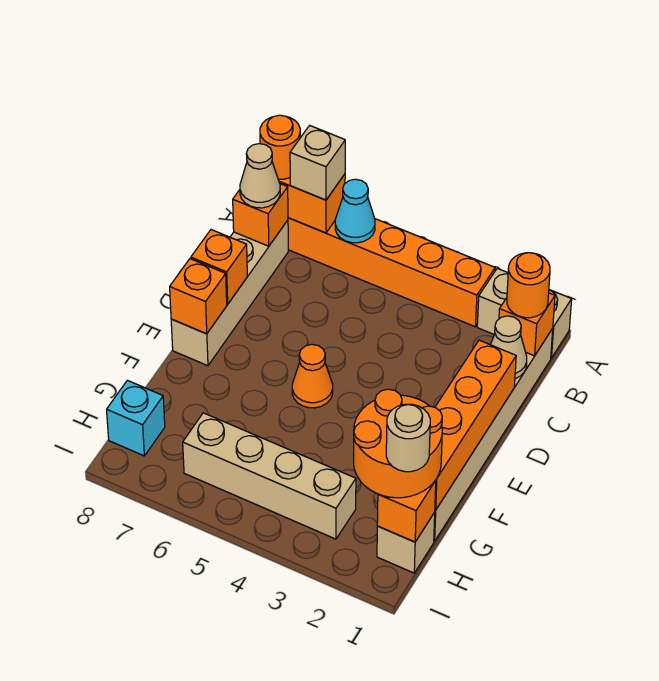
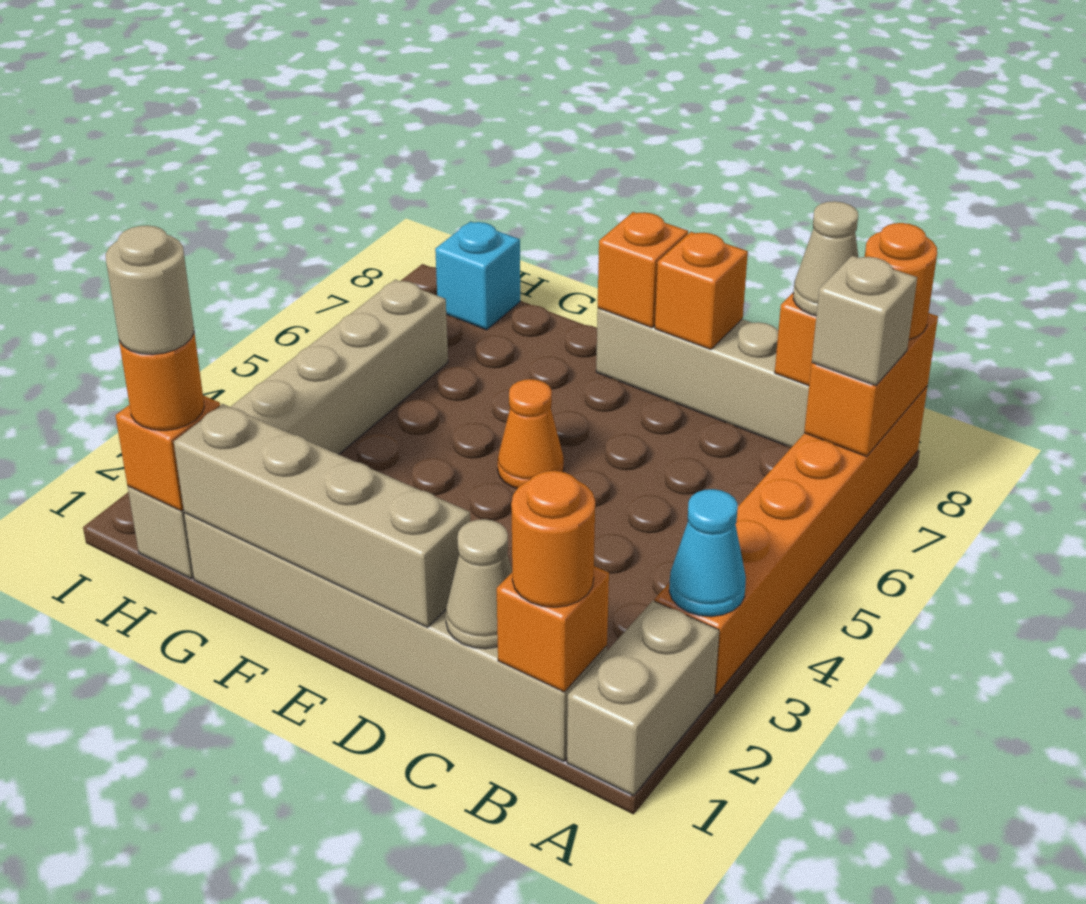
cyan cone A6 level 2 -> cyan cone A3 level 2
orange brick D1:G1 level 2 -> tan brick D1:G1 level 2
orange round brick G1:H2 level 3 -> orange round brick H1 level 3

